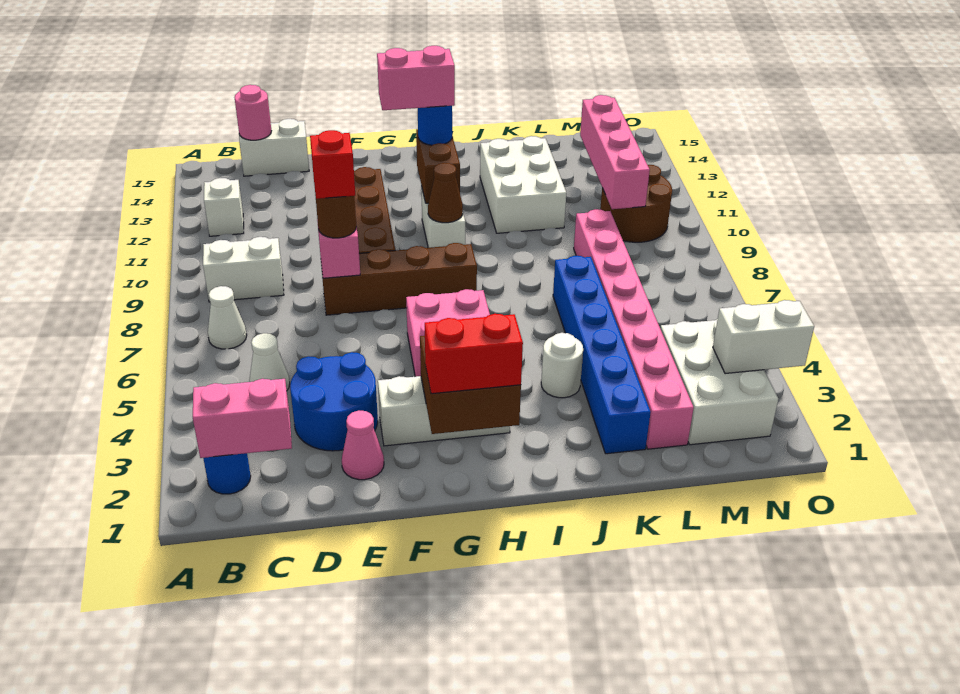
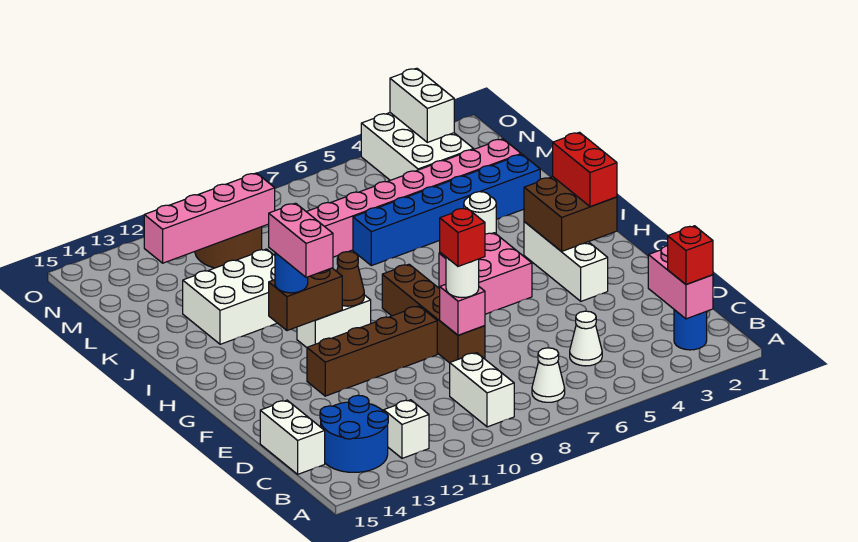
none -> red brick B2 level 3
pink round brick C15 level 2 -> none
blue round brick D3:E4 level 1 -> blue round brick B13:C14 level 1
pink cone E2 level 1 -> none
brown round brick E8 level 3 -> white round brick E8 level 3
white brick M2:N4 level 1 -> white brick M3:O4 level 1

